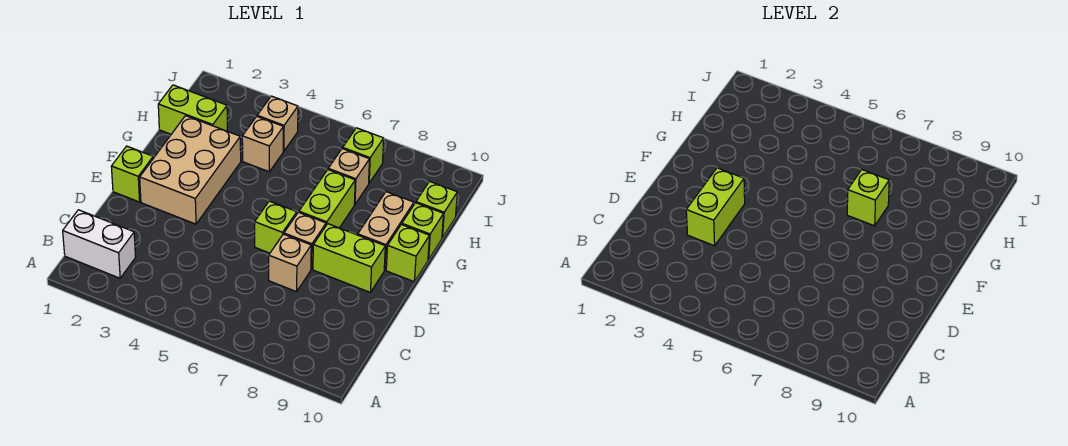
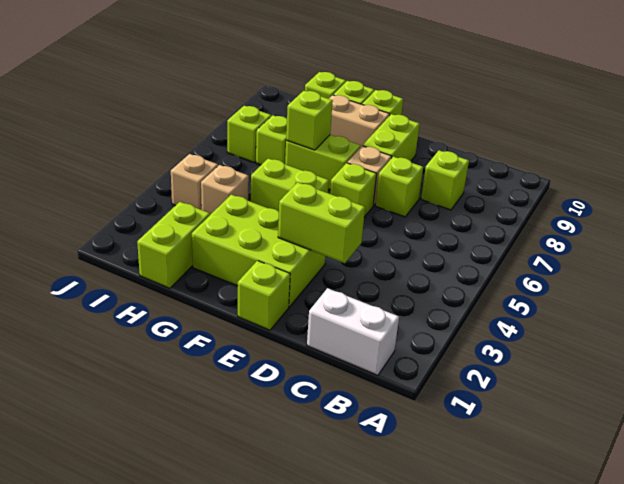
white brick B1:B2 level 1 -> white brick B1:C1 level 1
none -> lime brick C8 level 1
tan brick D7 level 1 -> lime brick D7 level 1
tan brick E2:G3 level 1 -> lime brick E2:G3 level 1
none -> lime brick F5:G5 level 1
tan brick H7 level 1 -> lime brick H7 level 1

